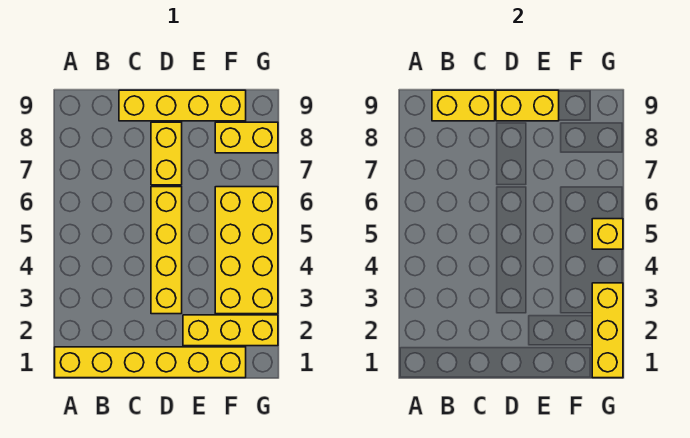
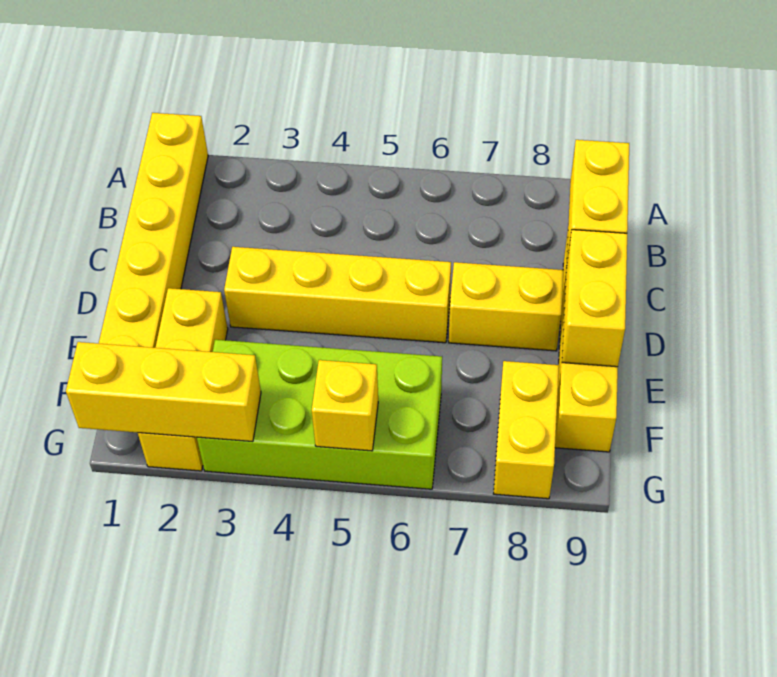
yellow brick F3:G6 level 1 -> lime brick F3:G6 level 1

